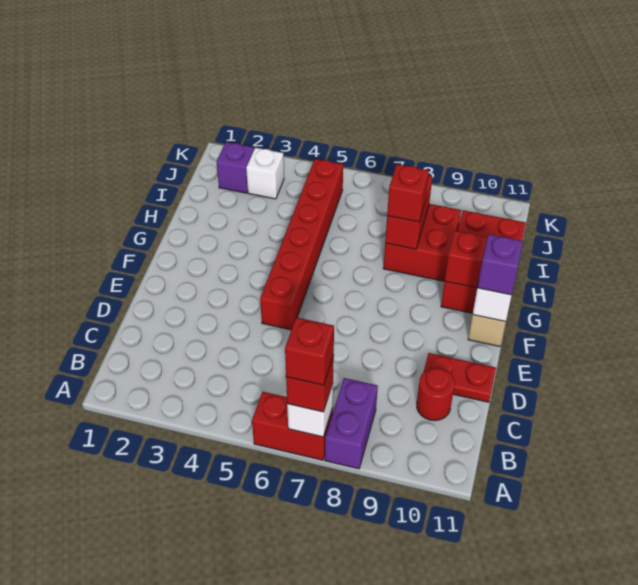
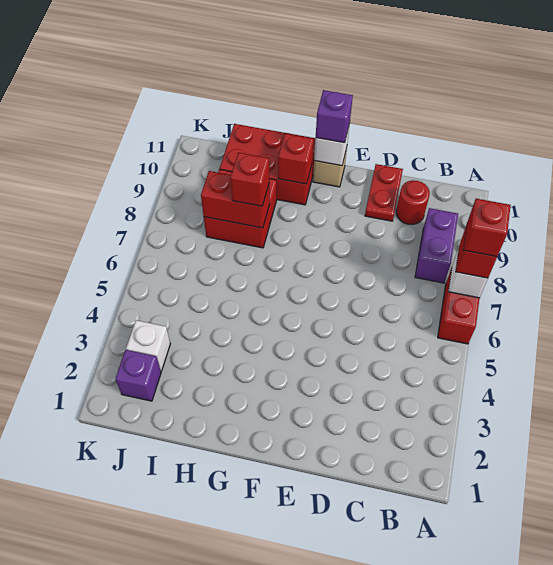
purple brick A8:B8 level 1 -> purple brick B8:B9 level 1
red brick E5:J5 level 1 -> none

